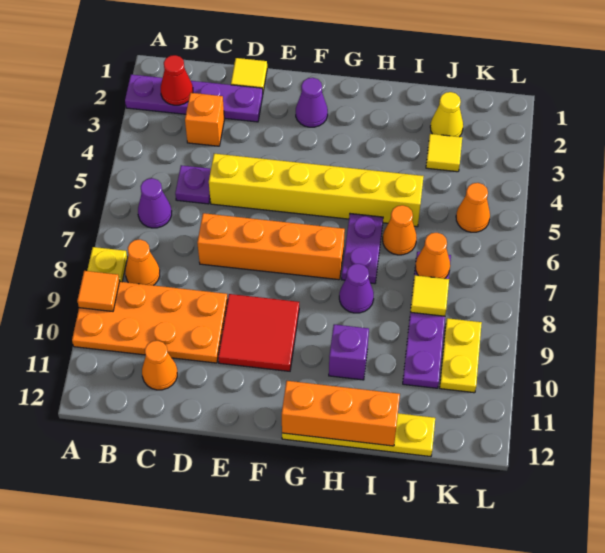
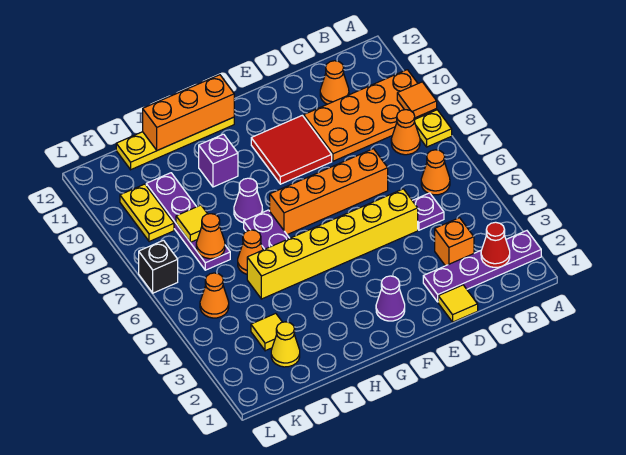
purple cone B6 level 1 -> orange cone B6 level 1
none -> black brick L7 level 1

